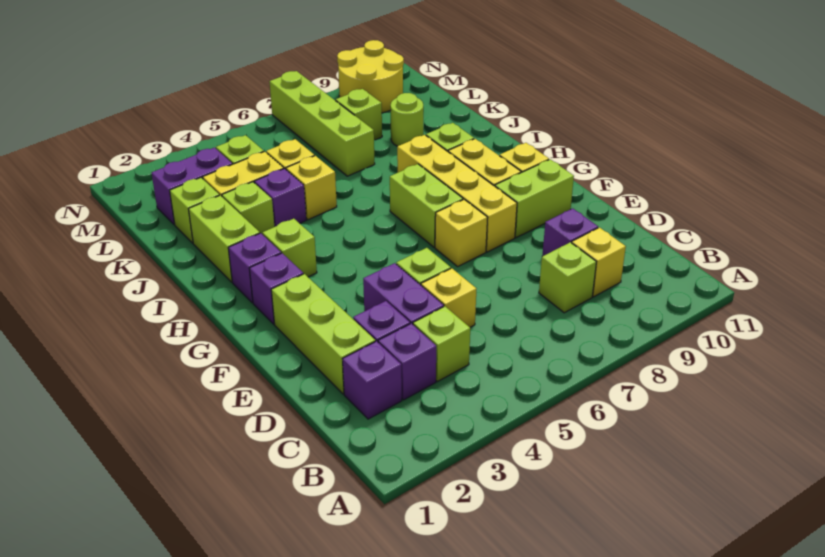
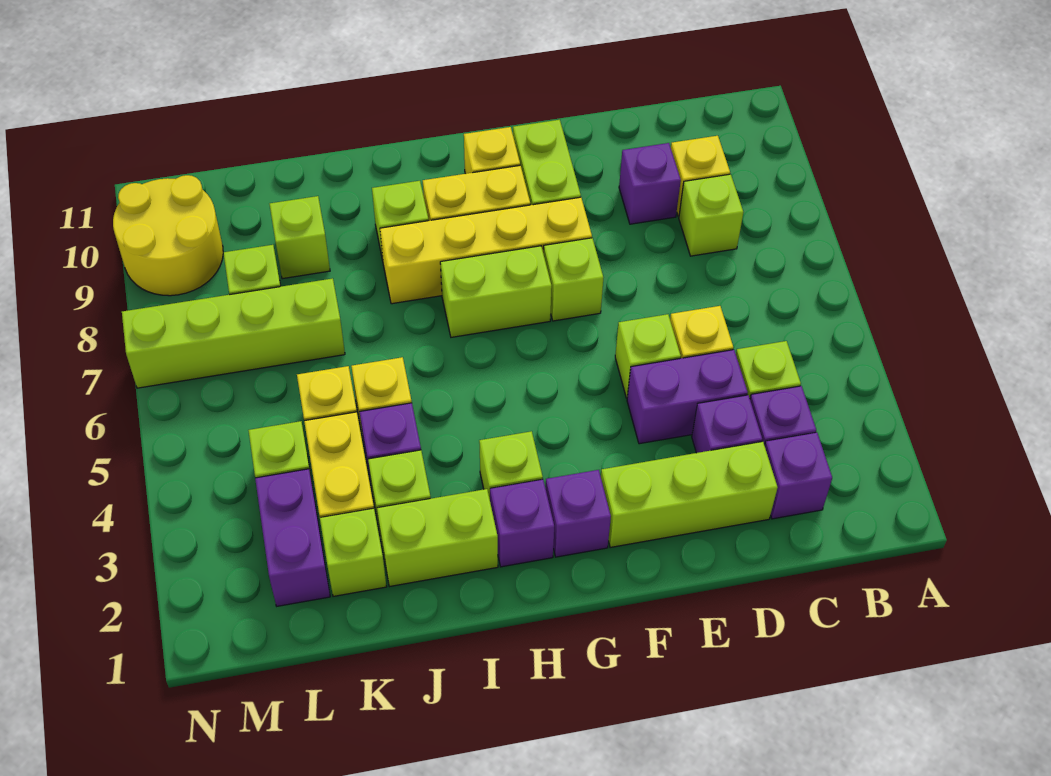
yellow brick F7 level 1 -> lime brick F7 level 1
lime round brick K9 level 1 -> lime brick K9 level 1

